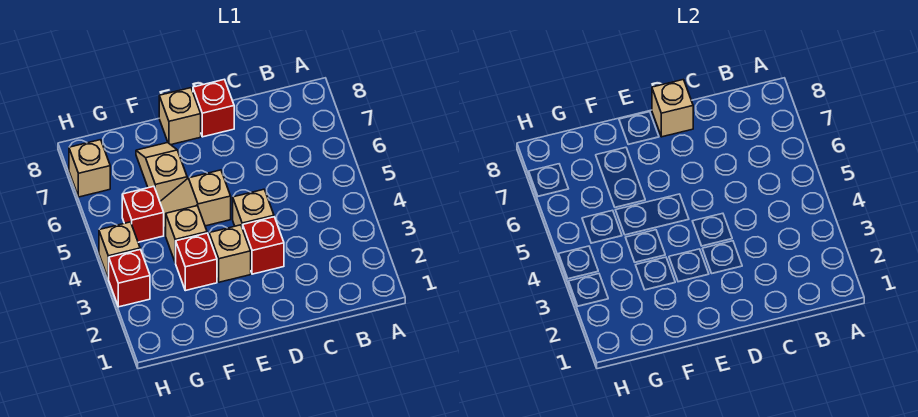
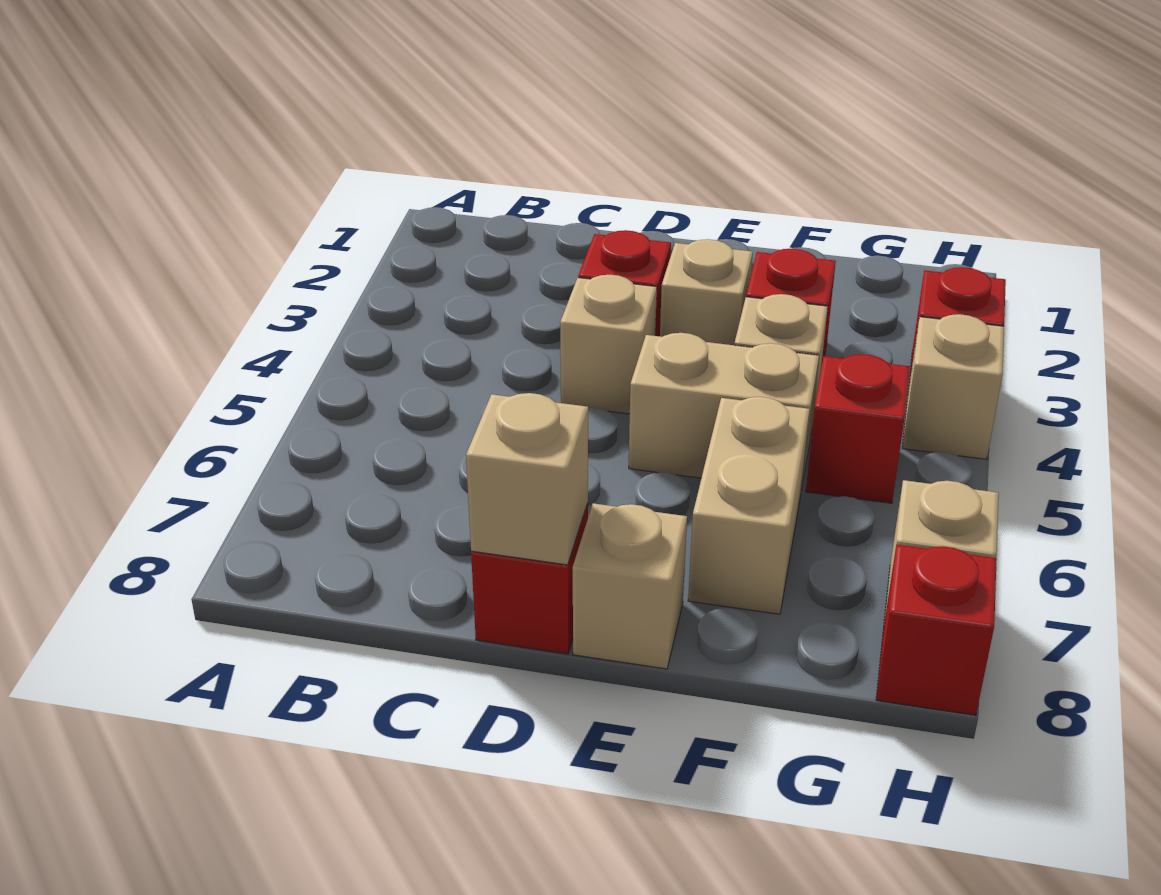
tan slope E5:F5 level 1 top E -> tan brick E5:F5 level 1
tan slope F6:F7 level 1 top 6 -> tan brick F6:F7 level 1
none -> red brick H8 level 1

